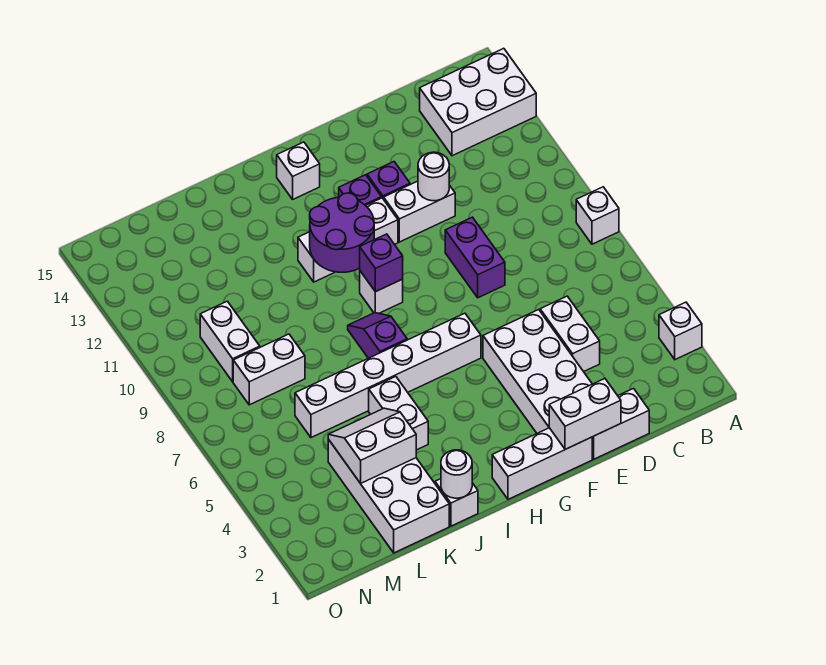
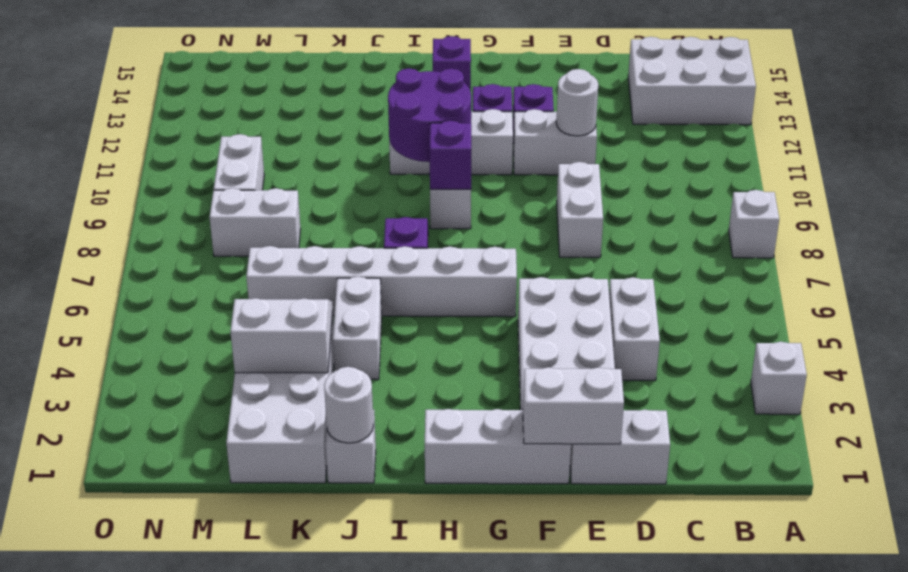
purple brick E8:E9 level 1 -> white brick E8:E9 level 1
white brick H14 level 1 -> purple brick H14 level 1

